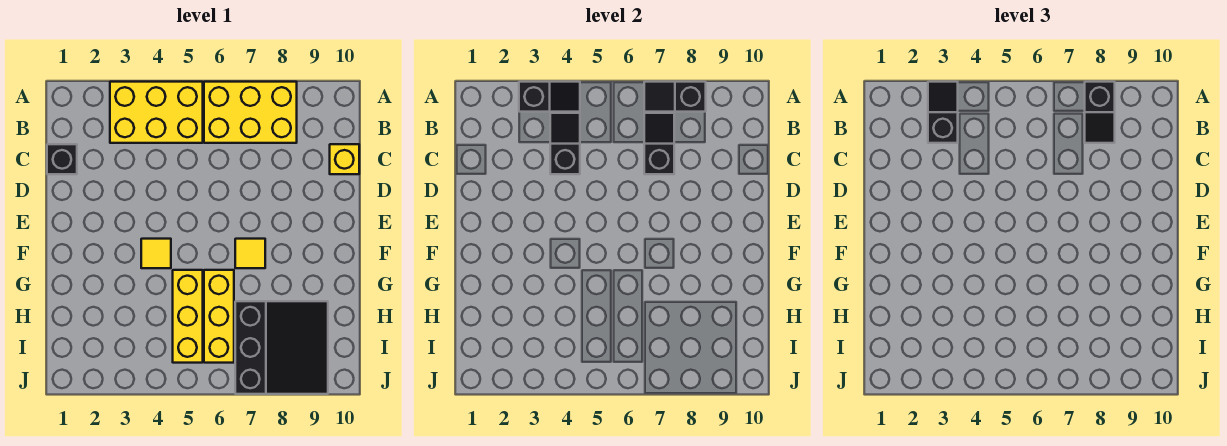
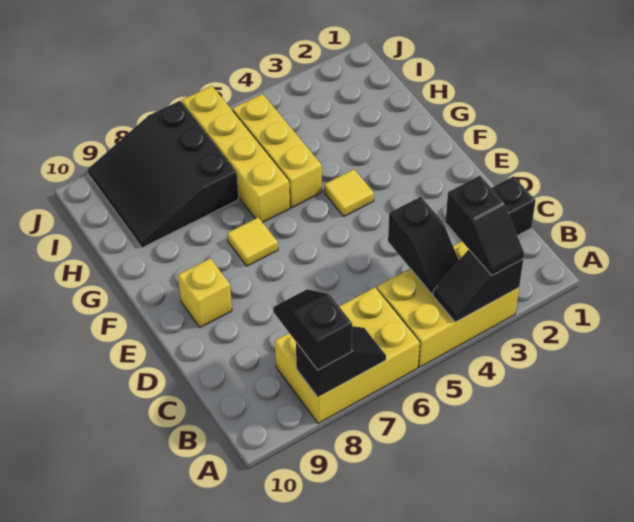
black slope B7:C7 level 2 top C -> none
yellow brick C10 level 1 -> yellow brick E9 level 1
yellow brick G6:I6 level 1 -> yellow brick G6:J6 level 1

